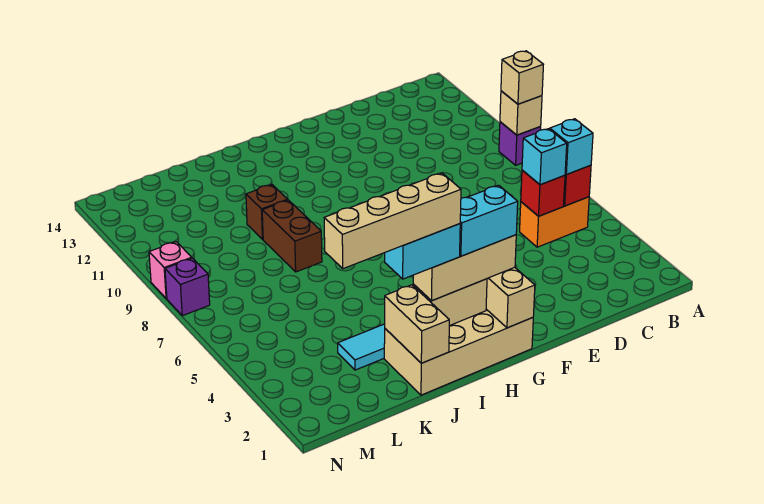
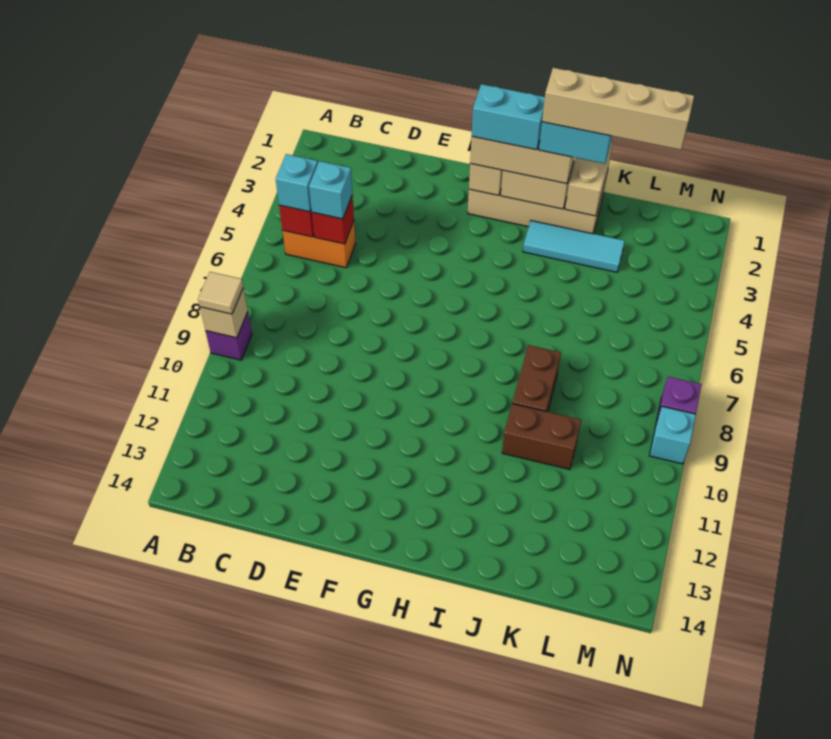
tan brick A9 level 3 -> tan tile A9 level 3
brown brick J10 level 1 -> brown brick J10:K10 level 1
pink brick N9 level 1 -> cyan brick N9 level 1

